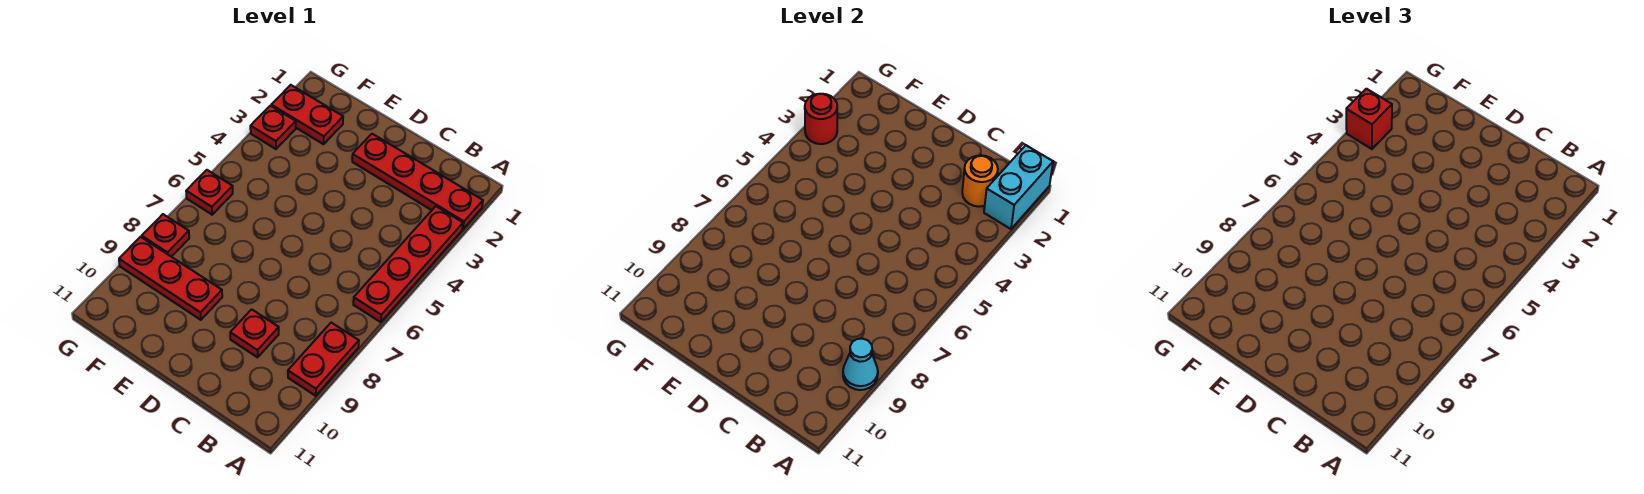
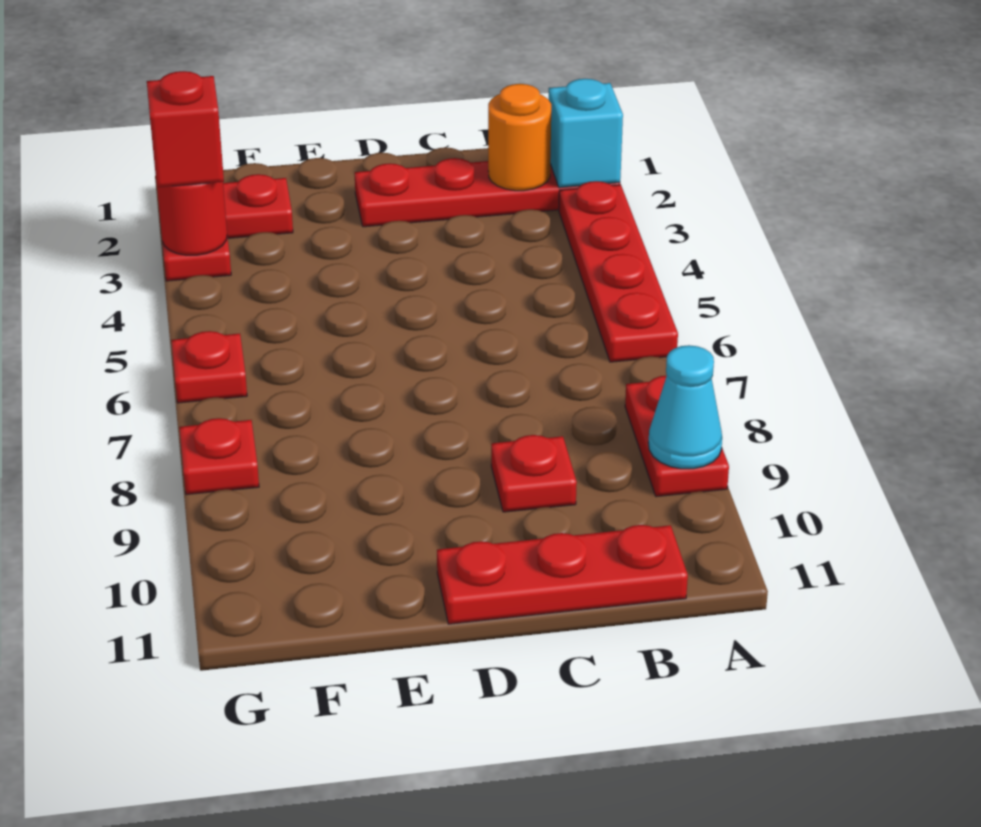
cyan brick A1:A2 level 2 -> cyan brick A2 level 2
red plate E9:G9 level 1 -> red plate B11:D11 level 1

